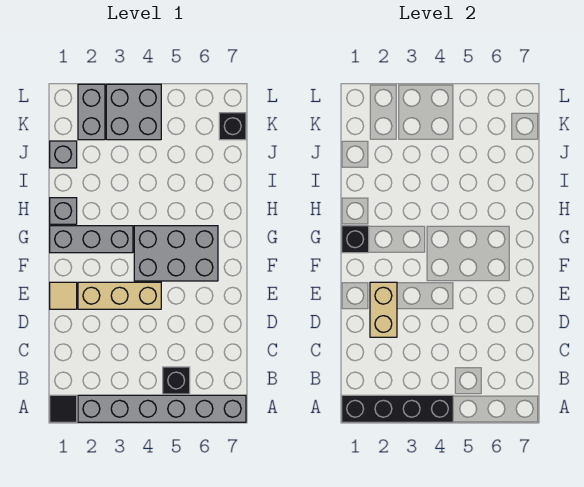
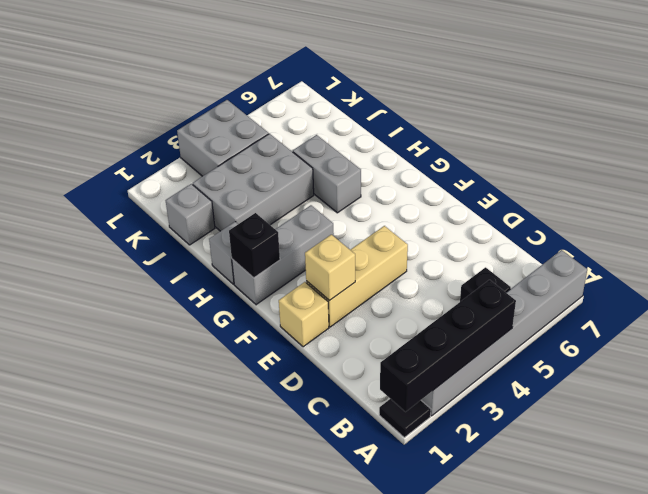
tan brick D2:E2 level 2 -> tan brick E2 level 2
tan tile E1 level 1 -> tan brick E1 level 1
grey brick F4:G6 level 1 -> grey brick I2:J4 level 1
grey brick K2:L2 level 1 -> grey brick H5:I5 level 1
black brick K7 level 1 -> none

